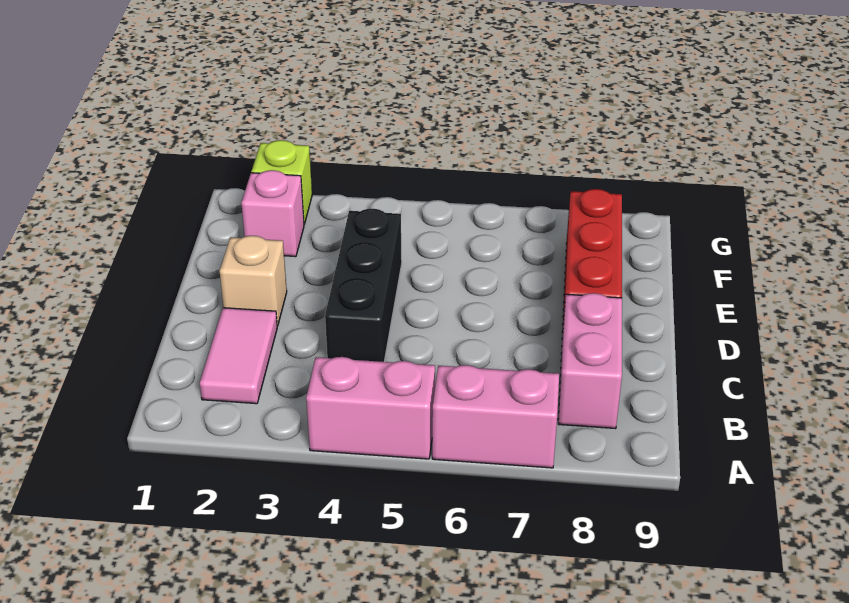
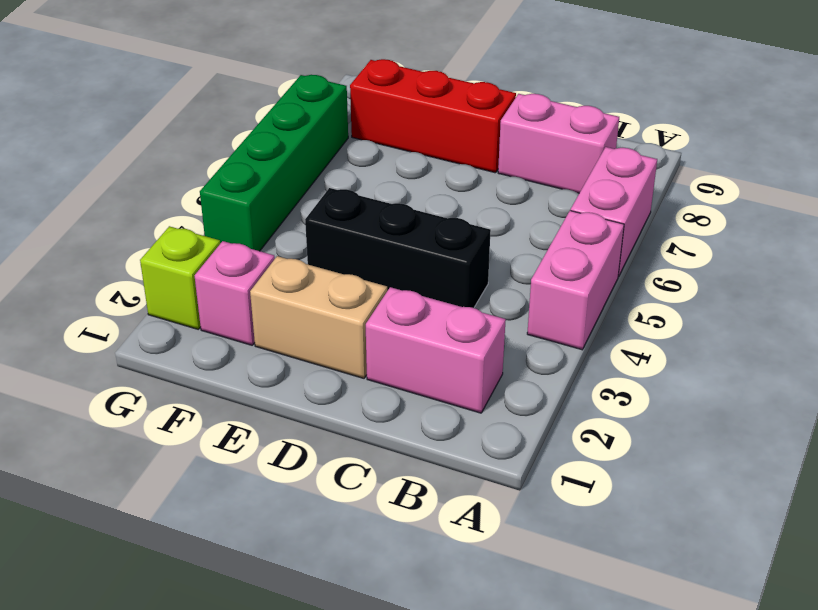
pink tile B2:C2 level 1 -> pink brick B2:C2 level 1
tan brick D2 level 1 -> tan brick D2:E2 level 1
none -> green brick G4:G7 level 1

